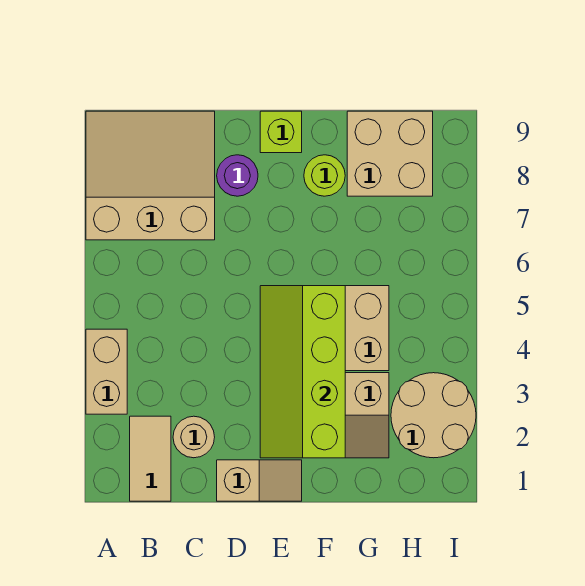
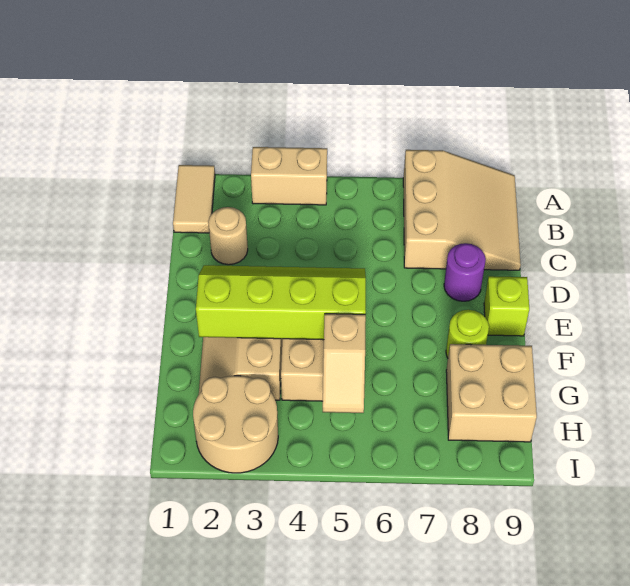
tan tile B1:B2 level 1 -> tan tile A1:B1 level 1
tan slope D1:E1 level 1 top D -> tan slope G5:H5 level 2 top G

